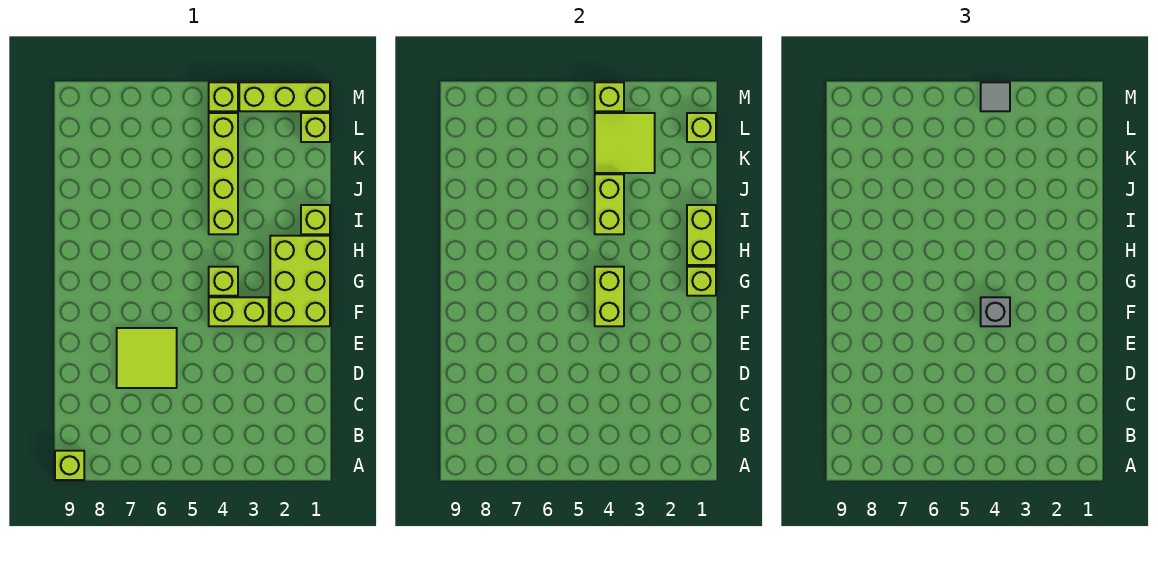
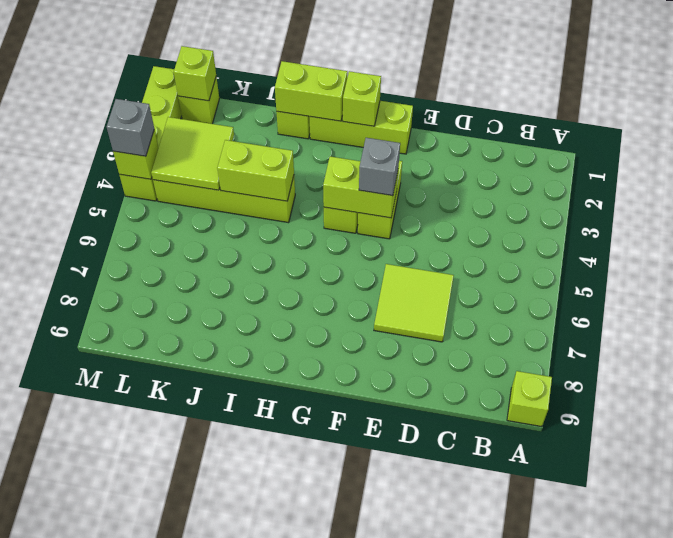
lime brick F1:H2 level 1 -> lime brick F1:H1 level 1
grey tile M4 level 3 -> grey brick M4 level 3

